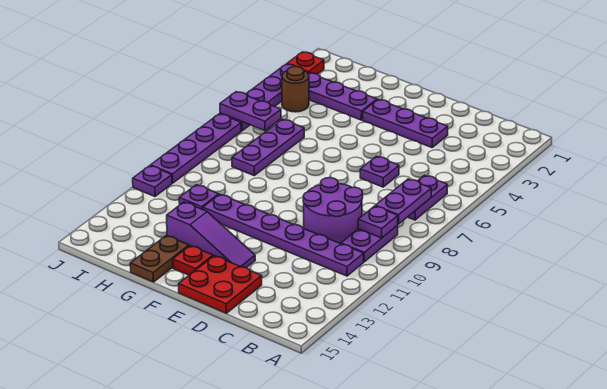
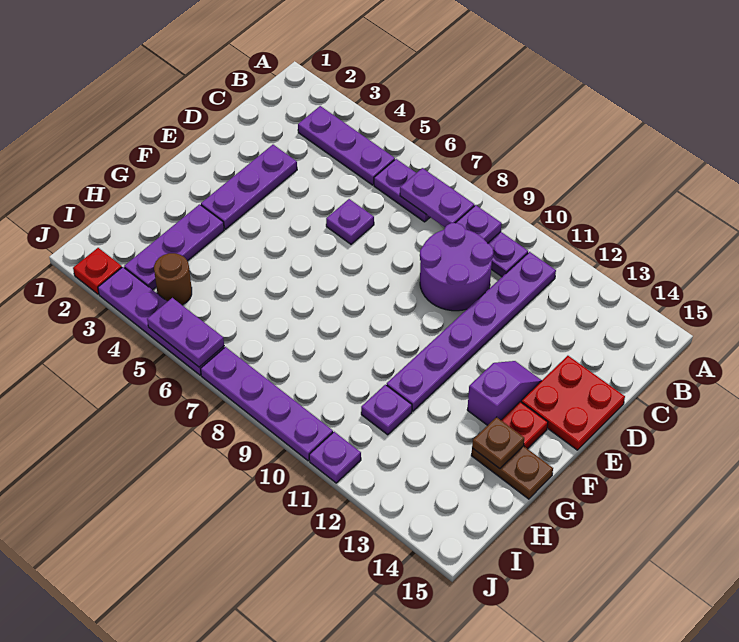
purple slope E13:G13 level 1 top G -> purple slope E13:F13 level 1 top F
none -> brown plate G14 level 2
purple plate H6:H8 level 1 -> purple plate B3:B5 level 1
purple plate I6:J6 level 2 -> purple plate J5:J6 level 2

